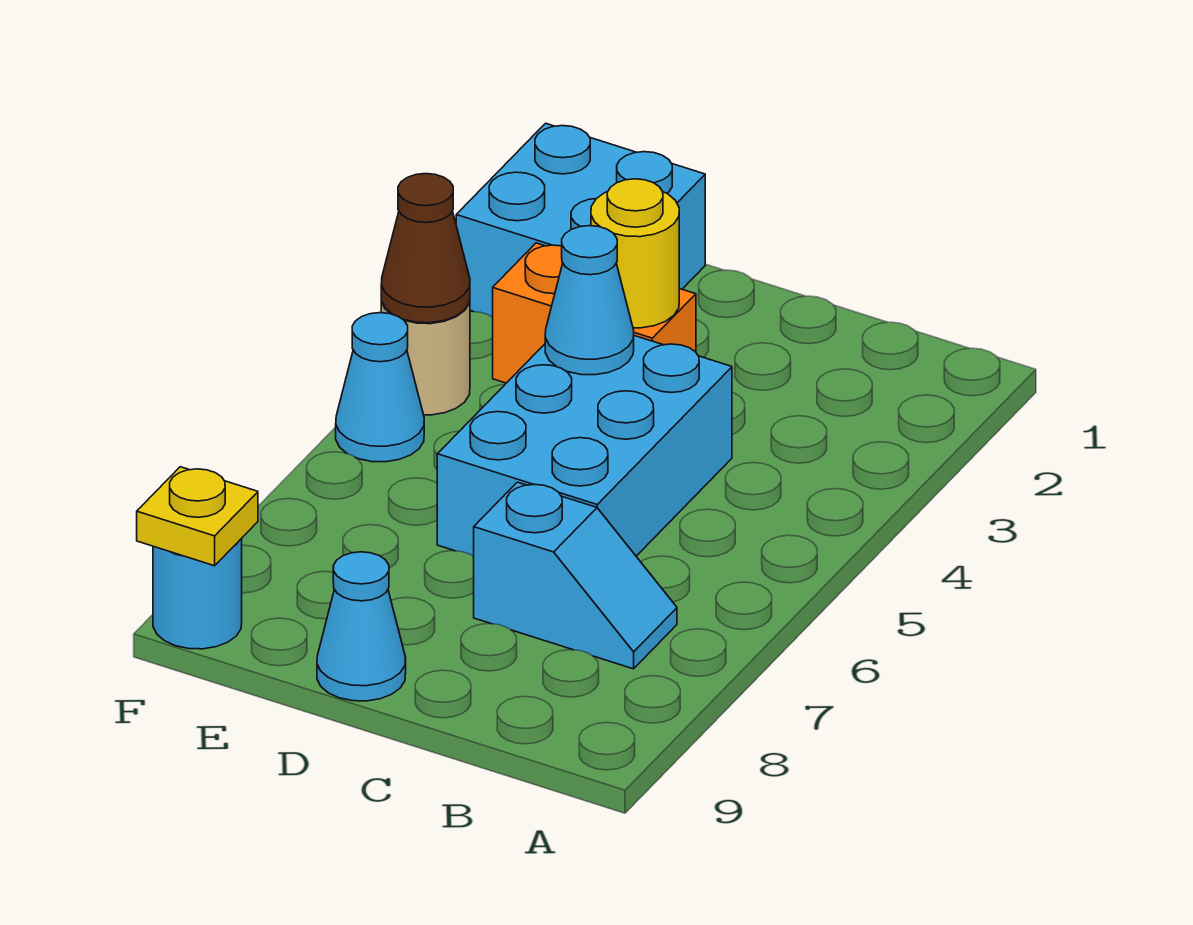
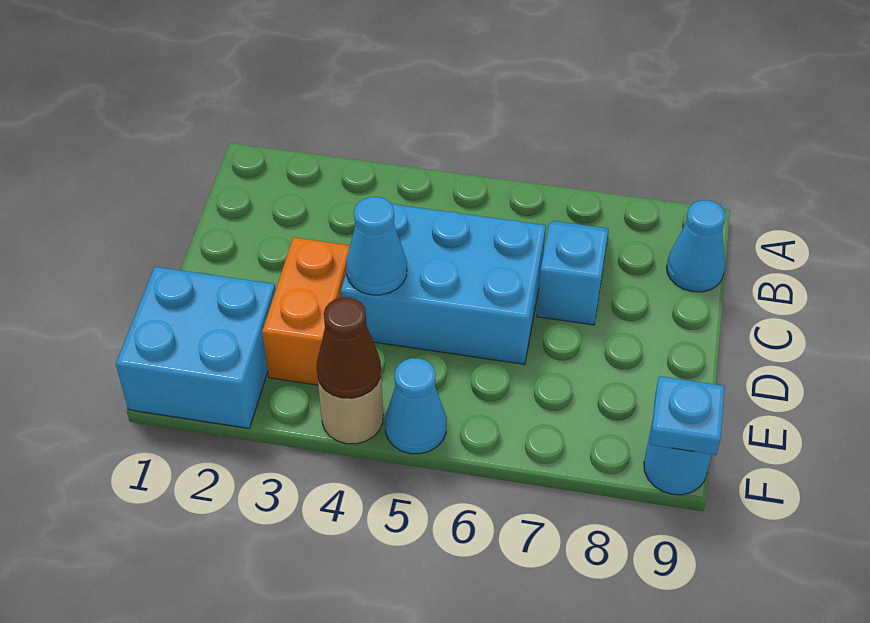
yellow round brick D3 level 2 -> none
cyan cone D9 level 1 -> cyan cone B9 level 1
yellow plate F9 level 2 -> cyan plate F9 level 2

